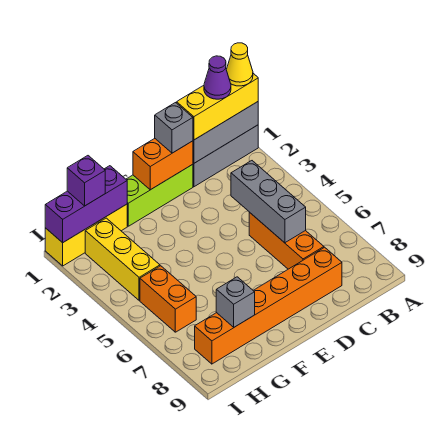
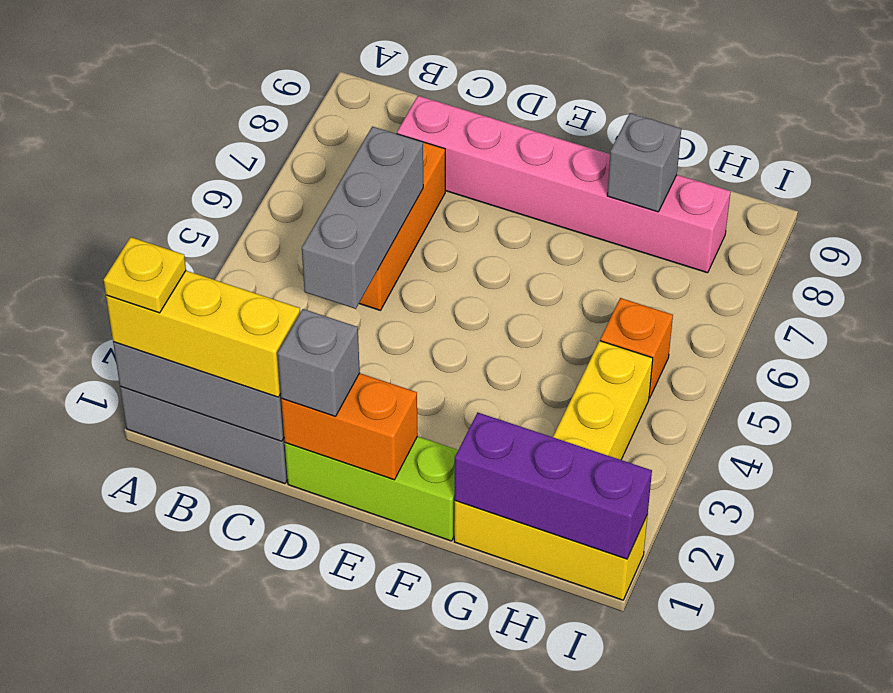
yellow cone A1 level 4 -> yellow plate A1 level 4
purple cone B1 level 4 -> none
orange brick C8:H8 level 1 -> pink brick C8:H8 level 1
purple brick H1 level 3 -> none
orange brick H5:H6 level 1 -> orange brick H5 level 1

